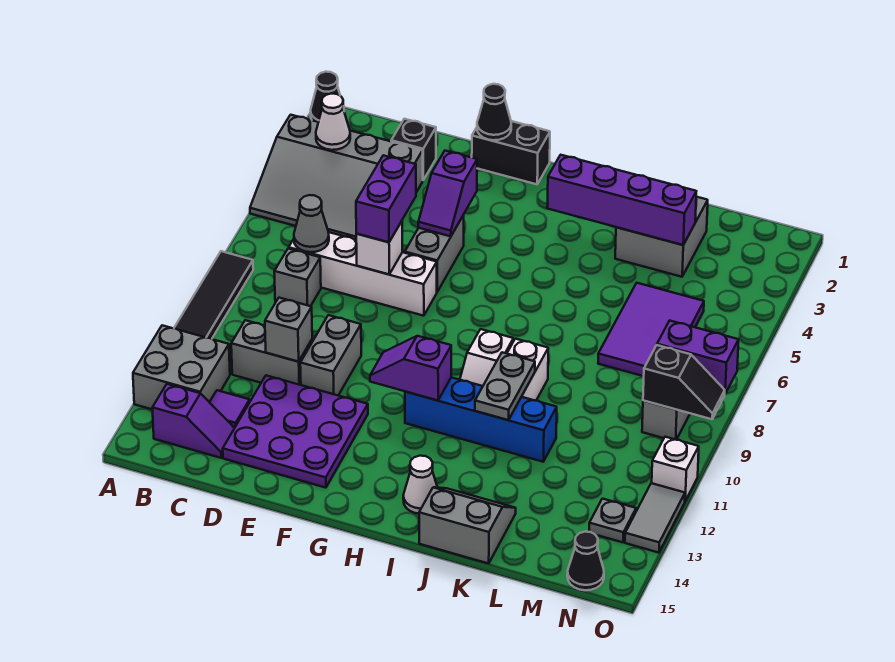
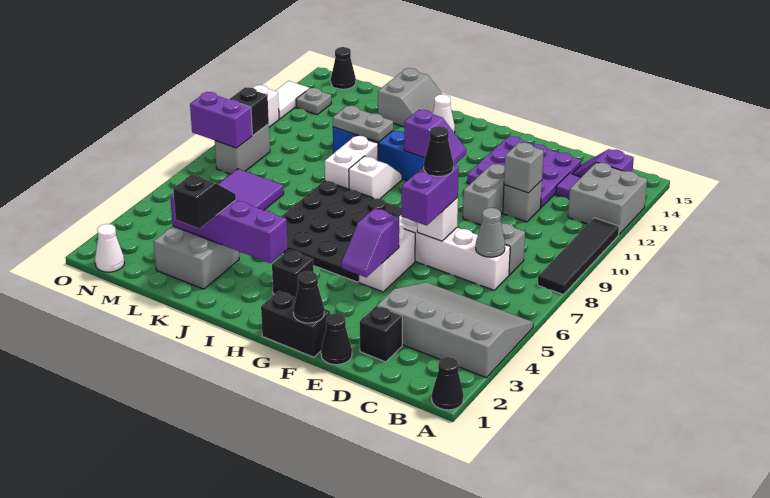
white cone B3 level 2 -> white cone N1 level 1
grey brick C11:D11 level 1 -> grey brick D11 level 1
none -> black cone E1 level 1
none -> black cone E7 level 4
purple slope F4:F5 level 2 top 4 -> purple slope F4:F5 level 2 top 5
grey brick F5:F6 level 1 -> white brick F5:F6 level 1
none -> black plate G5:J8 level 1
none -> black brick H3 level 1
grey plate J10:J11 level 2 -> grey plate J11:K11 level 2
grey slope J14:K15 level 1 top 15 -> grey slope J14:K15 level 1 top K
none -> black slope K2:K3 level 3 top 2
grey tile O12:O13 level 1 -> white tile O12:O13 level 1

